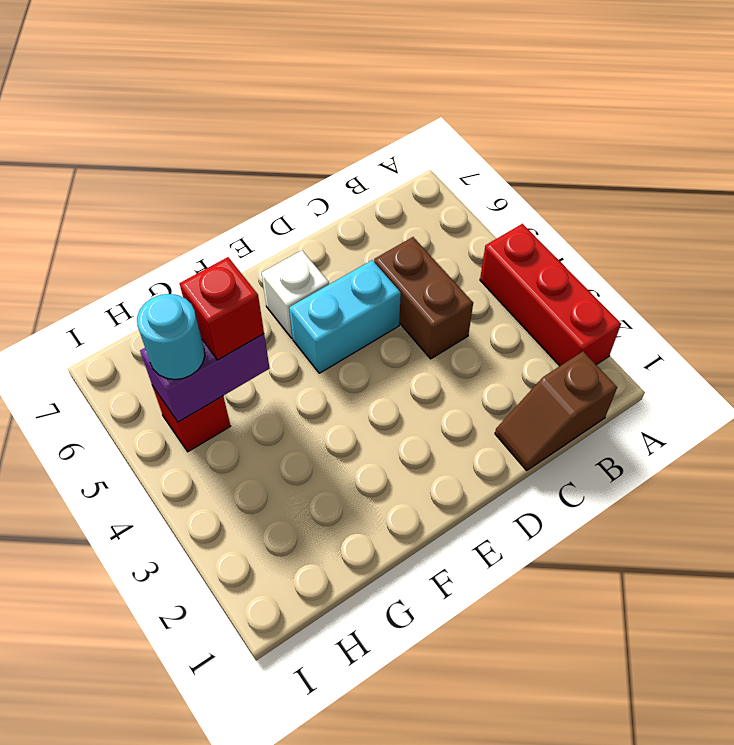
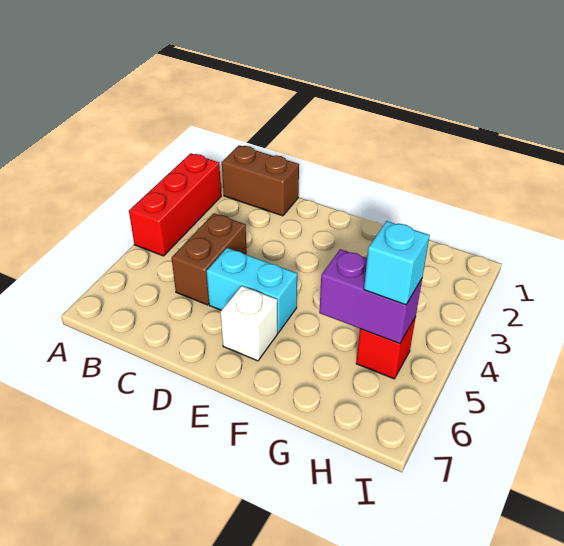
brown slope B1:C1 level 1 top B -> brown brick B1:C1 level 1
red brick G5 level 3 -> none
cyan round brick H5 level 3 -> cyan brick H5 level 3

